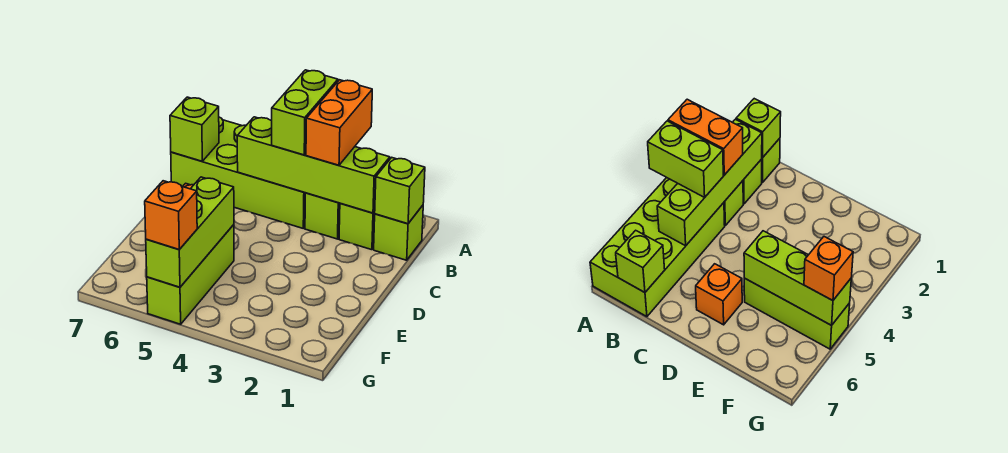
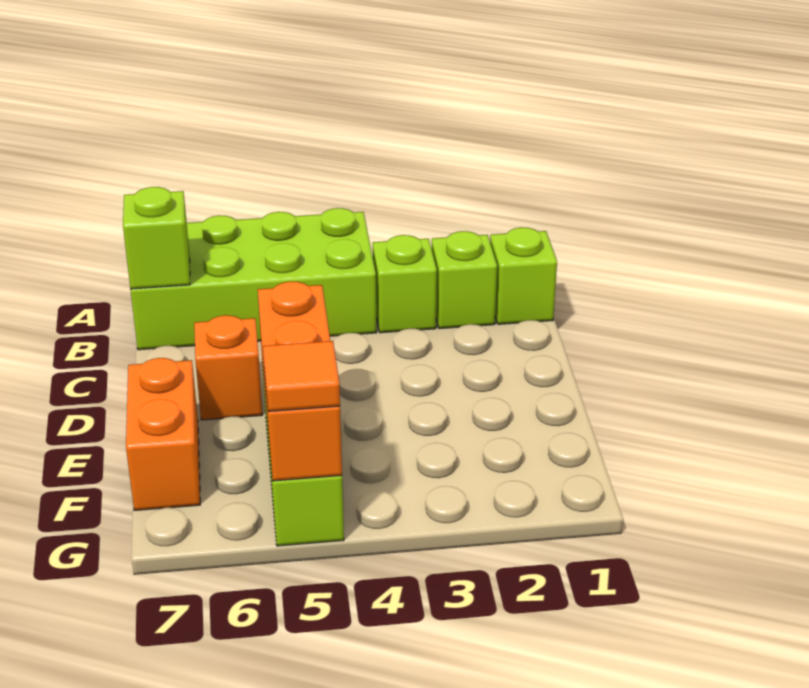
orange brick A3:B3 level 3 -> orange brick E7:F7 level 1
lime brick A4:B4 level 3 -> none
lime brick B1 level 2 -> none
lime brick B2:B5 level 2 -> none
lime brick E5:G5 level 2 -> orange brick E5:G5 level 2
orange brick G5 level 3 -> orange tile G5 level 3

